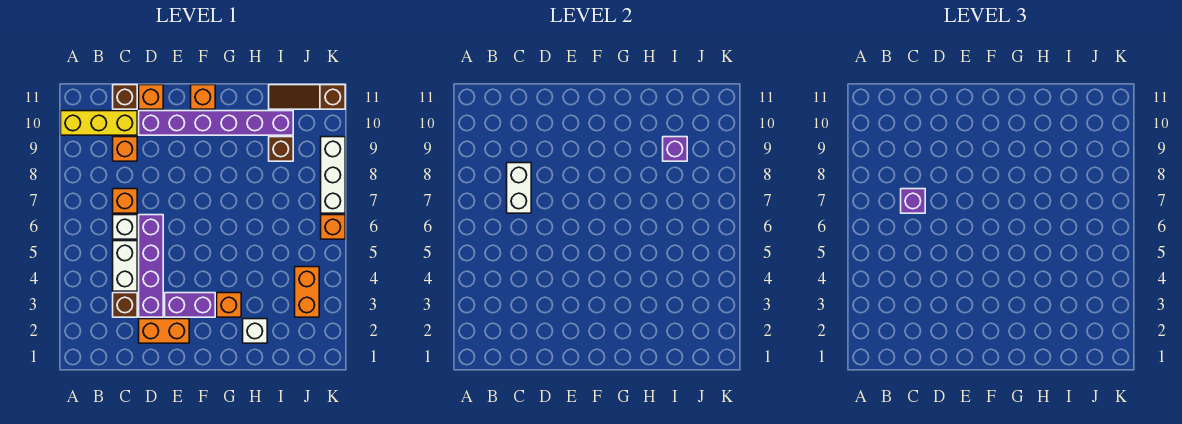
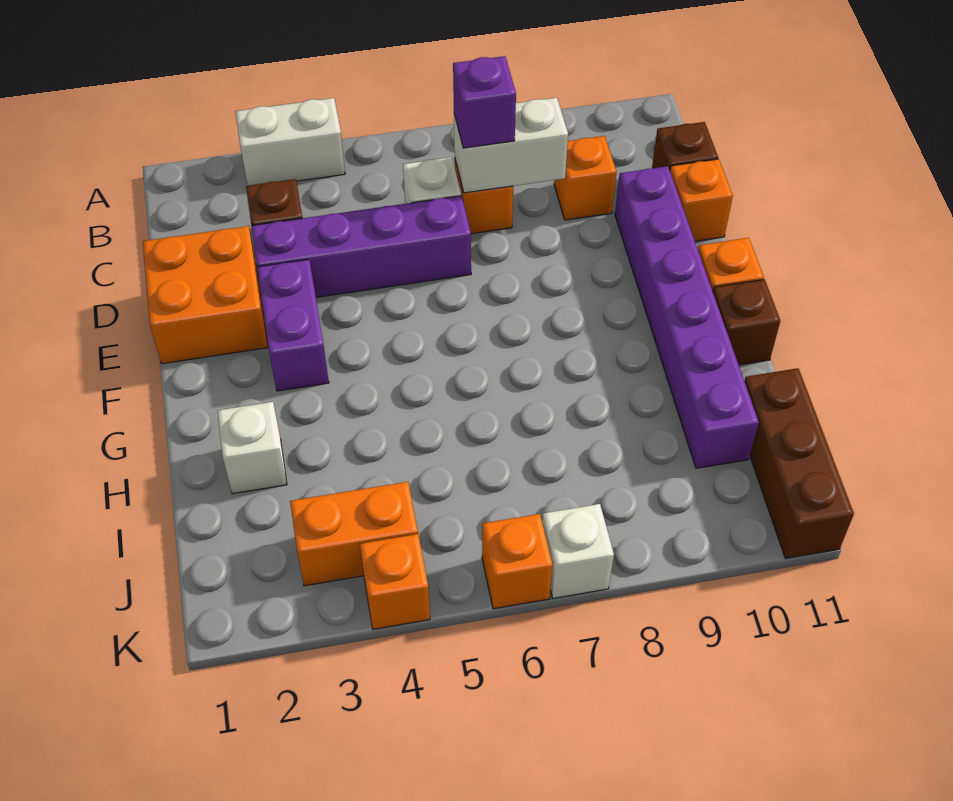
yellow brick A10:C10 level 1 -> none
white brick C4:C5 level 1 -> white brick A3:A4 level 1
orange brick D2:E2 level 1 -> orange brick D1:E2 level 1
orange brick G3 level 1 -> orange brick K4 level 1
brown brick I9 level 1 -> brown brick G11 level 1
purple brick I9 level 2 -> none
brown slope I11:K11 level 1 top K -> brown brick I11:K11 level 1
white brick K7:K9 level 1 -> white brick K7 level 1

